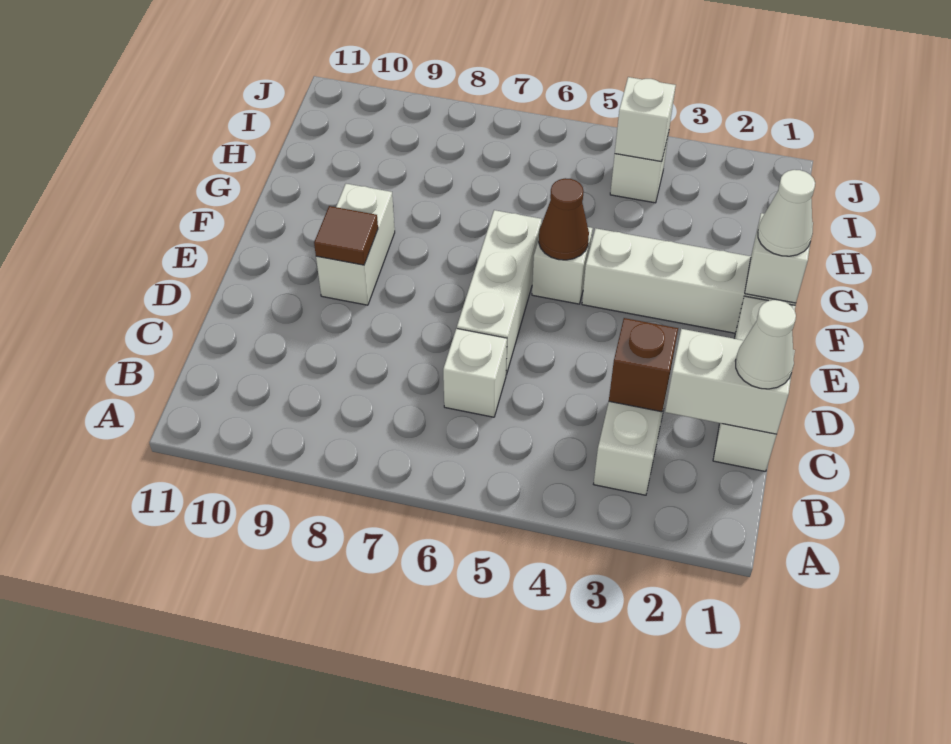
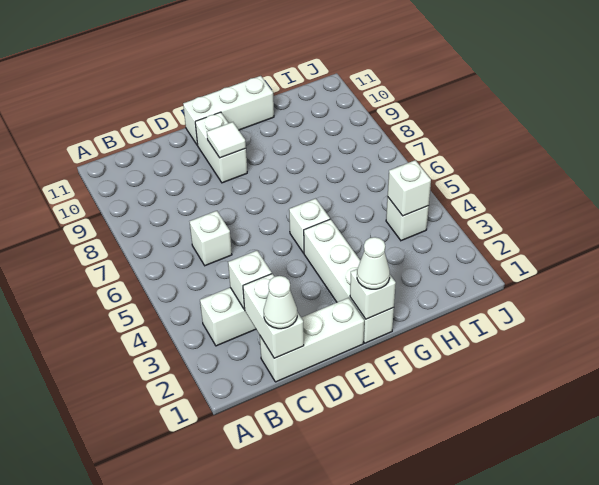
brown brick C3 level 2 -> white brick C3 level 2
white brick D6:F6 level 1 -> white brick E11:G11 level 1
white brick E9:F9 level 1 -> white brick E9:E10 level 1
brown tile E9 level 2 -> white tile E9 level 2
brown cone F5 level 2 -> none

